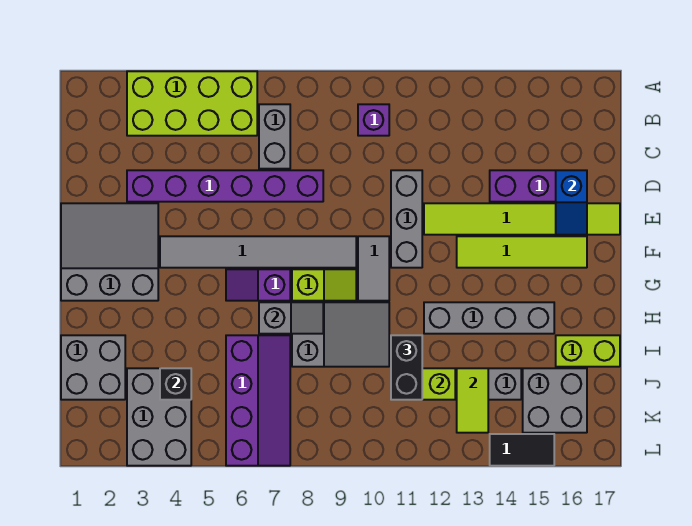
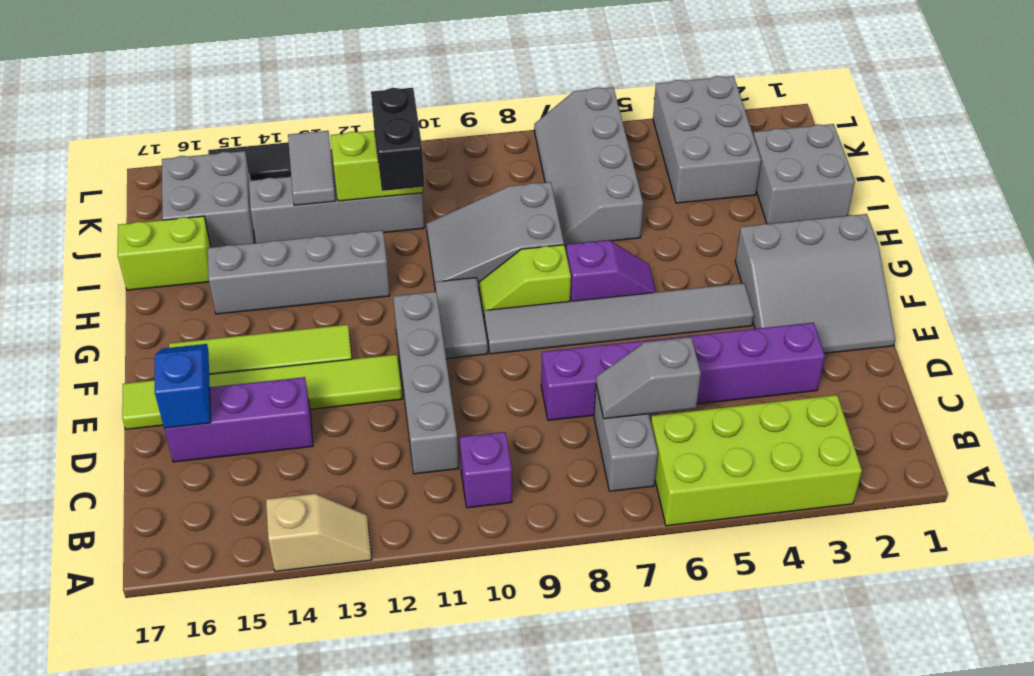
none -> tan slope A13:A14 level 1 top 14
grey brick D11:F11 level 1 -> grey brick C11:F11 level 1
grey slope H7:H8 level 2 top 7 -> grey slope C6:C7 level 2 top 6
purple slope I6:L7 level 1 top 6 -> grey slope I6:L7 level 1 top 6
black brick J4 level 2 -> none
lime tile J13:K13 level 2 -> grey tile J13:K13 level 2

